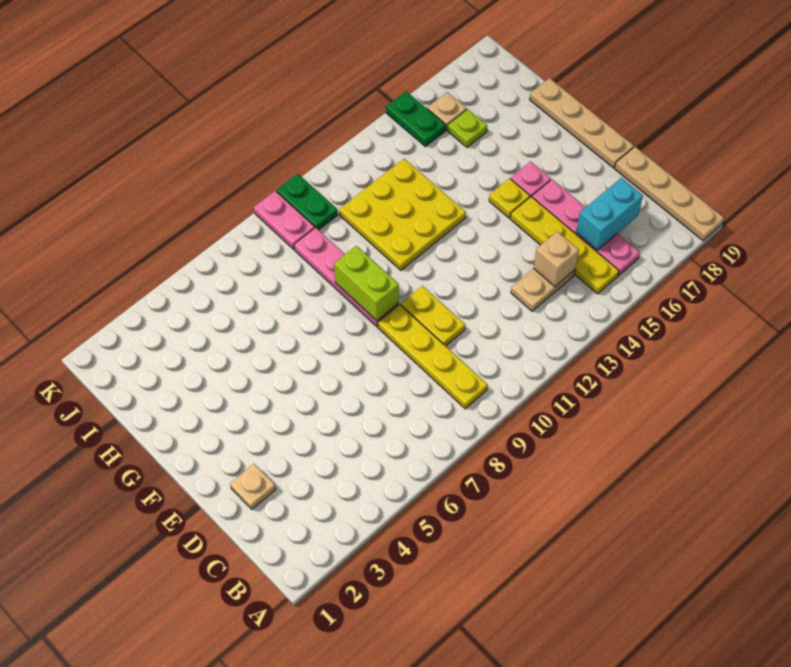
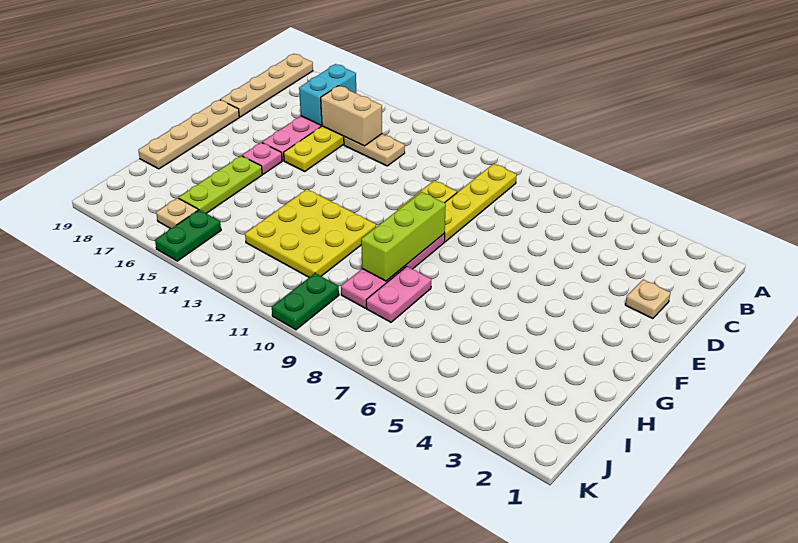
tan brick C14 level 2 -> tan brick C14:C15 level 2
cyan brick C16:C17 level 2 -> cyan brick B16:C16 level 2
lime brick F9:G9 level 2 -> lime brick F9:H9 level 2
yellow plate F15 level 1 -> none
lime plate I16 level 1 -> lime plate G16:I16 level 1
pink plate J9:K9 level 1 -> pink plate H8:I8 level 1

